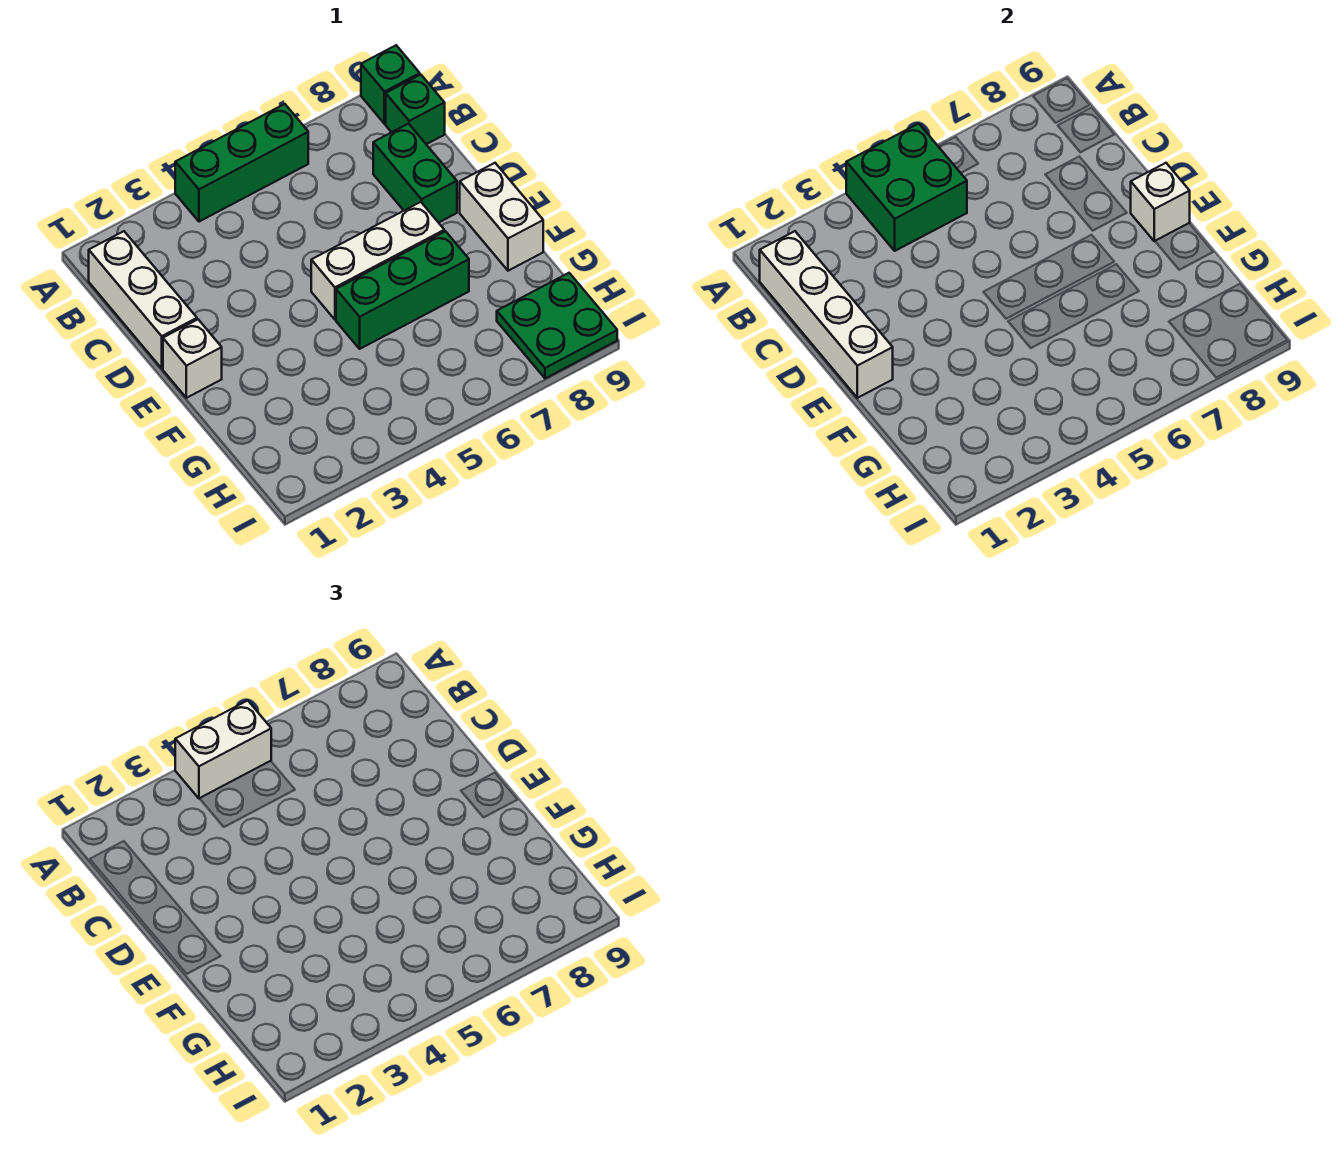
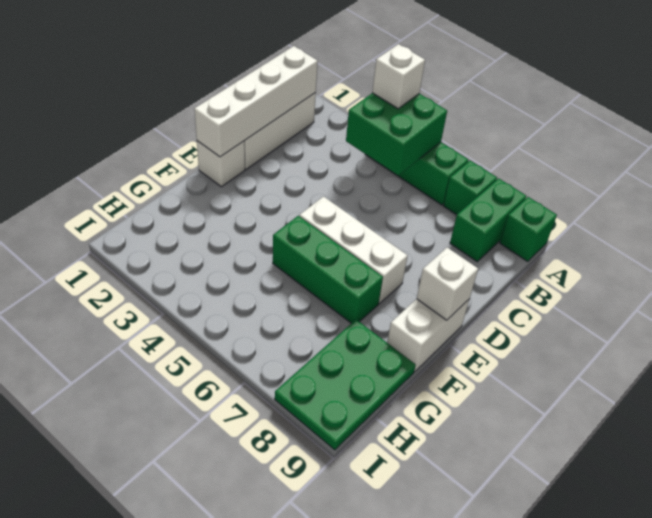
white brick A4:A5 level 3 -> white brick A4 level 3
green brick B9 level 1 -> green brick A7 level 1
green brick C8:D8 level 1 -> green brick A8:B8 level 1
green plate H8:I9 level 1 -> green plate G8:I9 level 1

